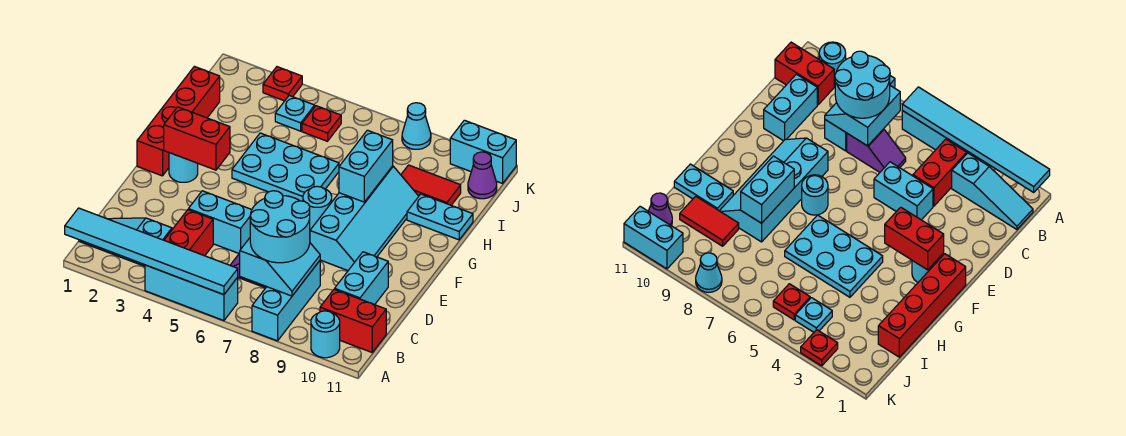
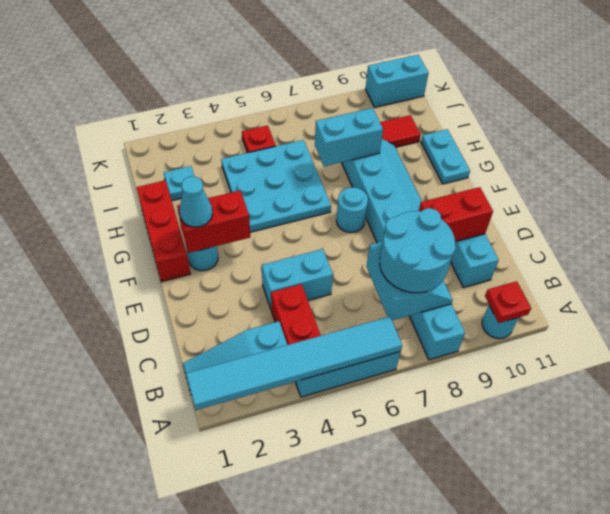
red brick B10:B11 level 1 -> red brick D9:D10 level 2
purple slope C6:C7 level 1 top 7 -> none
red brick F1:I1 level 1 -> red brick F1:H1 level 1
cyan plate G4:H6 level 1 -> cyan plate G4:I6 level 1
cyan brick G8:H8 level 2 -> cyan brick H7:H8 level 2
cyan plate H10:H11 level 1 -> cyan plate G11:H11 level 1
cyan plate J4 level 1 -> cyan plate I2 level 1
purple cone J11 level 1 -> none
red plate K3 level 1 -> red plate A10 level 2
cyan cone K8 level 1 -> cyan cone F2 level 3

